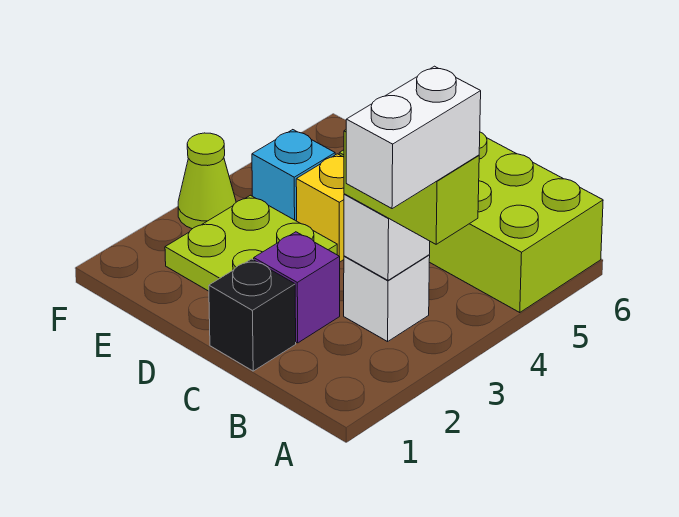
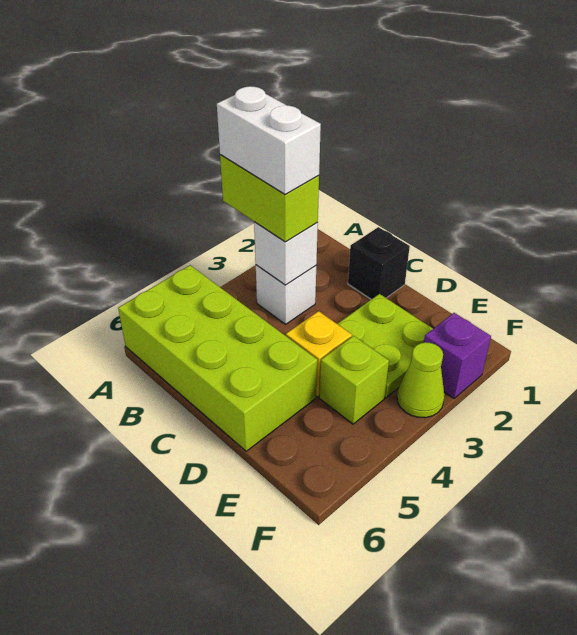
white brick A2:A3 level 4 -> white brick A3:B3 level 4
purple brick C2 level 1 -> purple brick F2 level 1
cyan brick E4 level 1 -> lime brick E4 level 1

